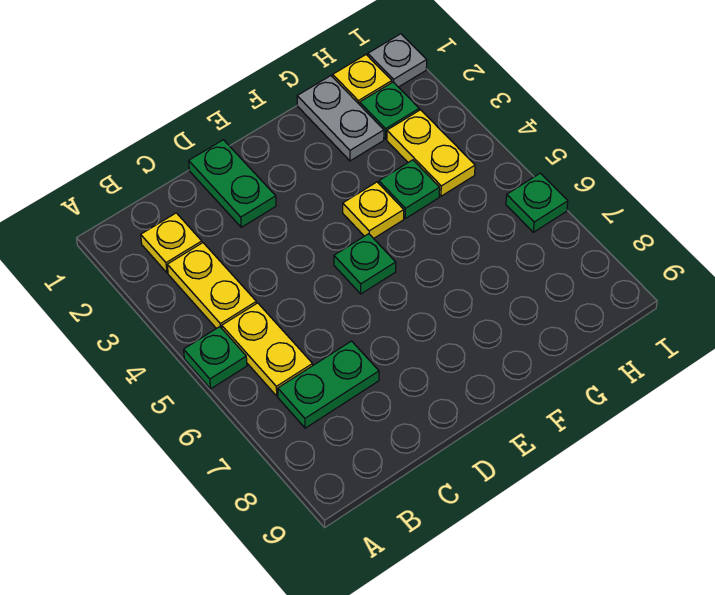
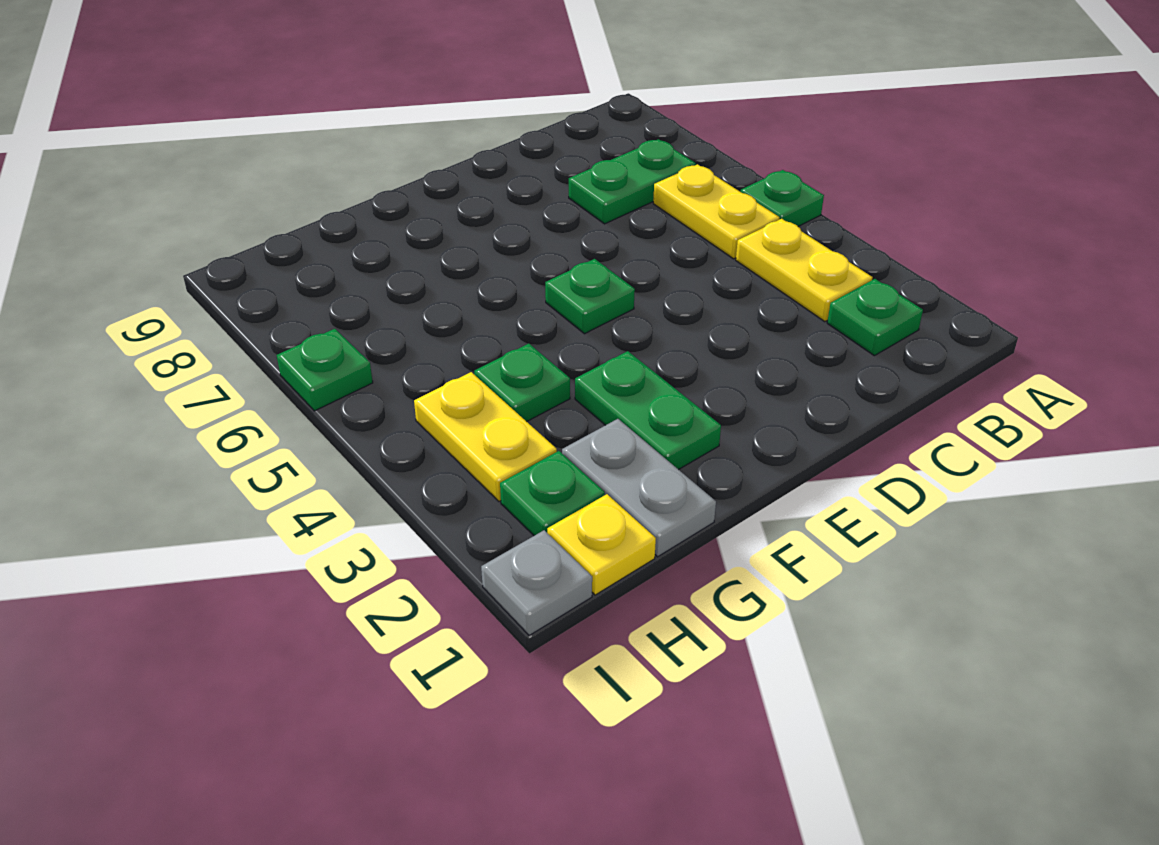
yellow plate B2 level 1 -> green plate B2 level 1
green plate D1:D2 level 1 -> green plate F2:F3 level 1
yellow plate F4 level 1 -> none

